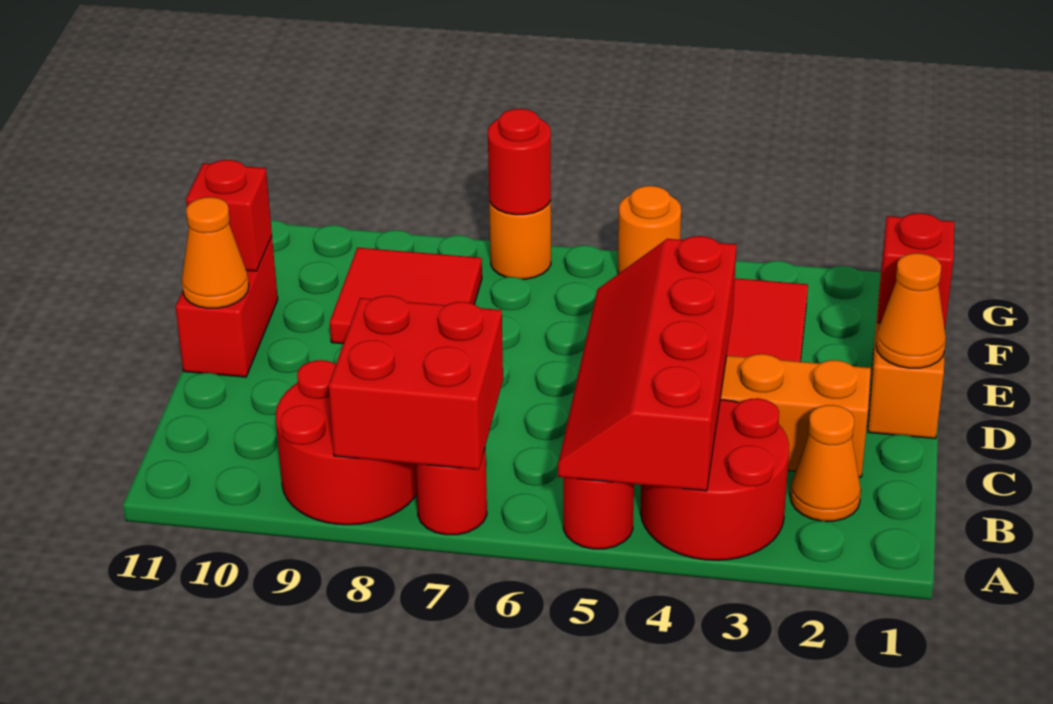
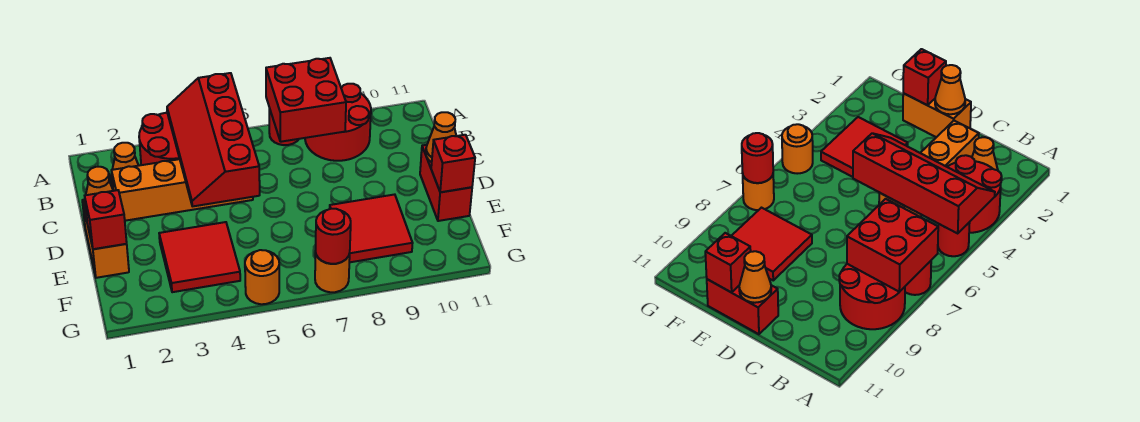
red slope A4:D5 level 2 top 4 -> red slope A4:D5 level 2 top 5

